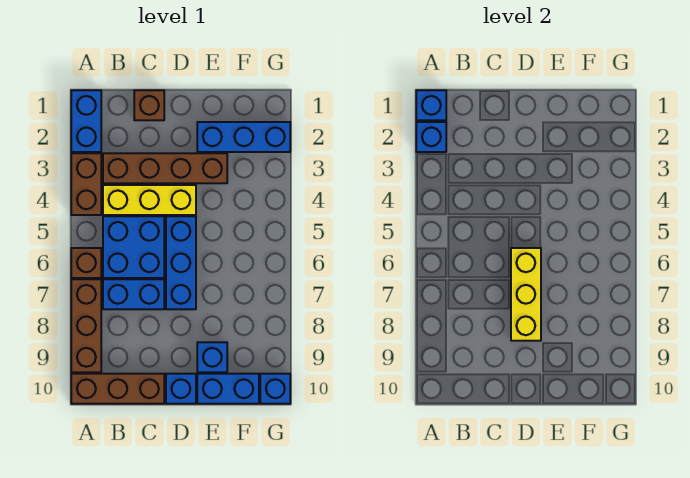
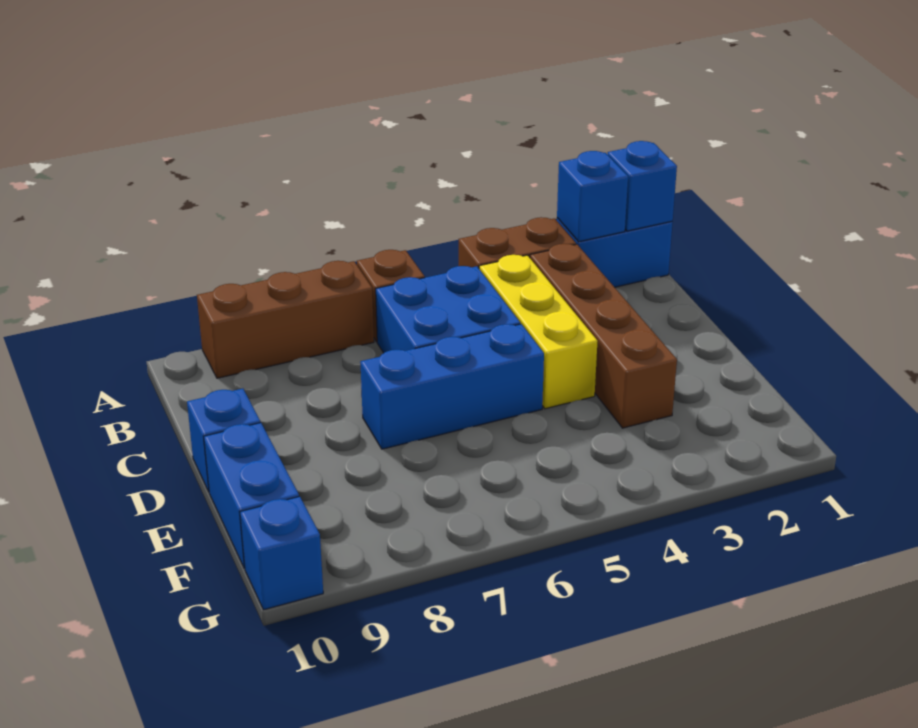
brown brick A10:C10 level 1 -> none
blue brick B7:C7 level 1 -> none
brown brick C1 level 1 -> none
yellow brick D6:D8 level 2 -> none
blue brick E2:G2 level 1 -> none
blue brick E9 level 1 -> none

